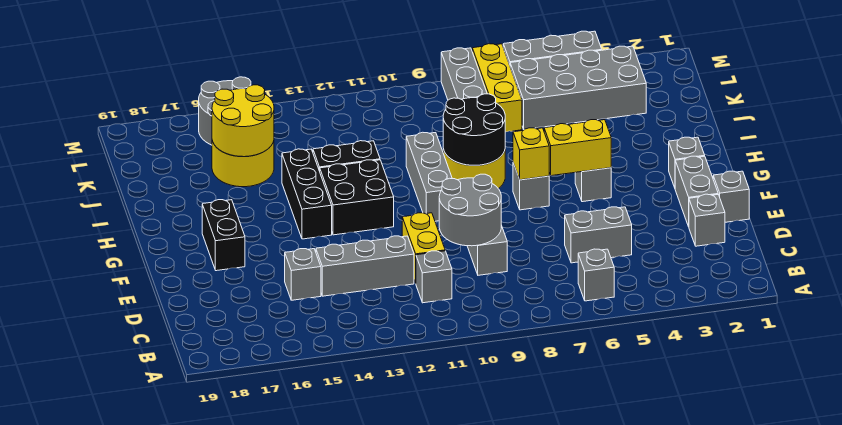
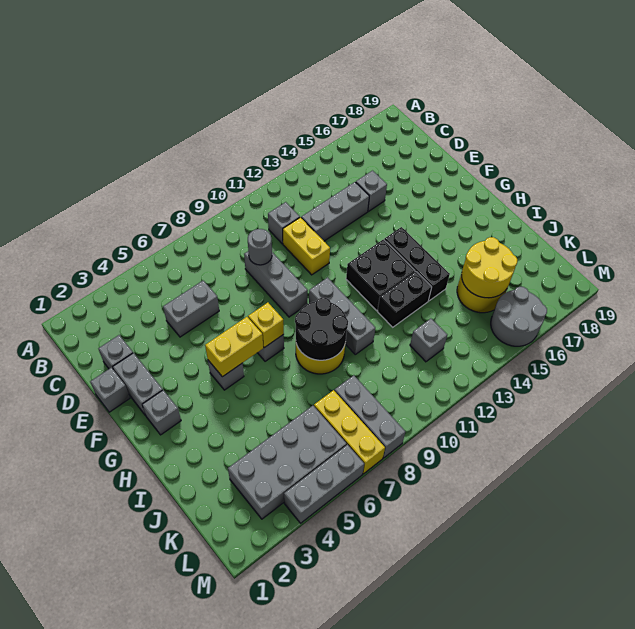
grey brick B6 level 1 -> grey brick K12 level 1
grey round brick D9:E10 level 2 -> grey round brick D9 level 2
black brick F17:G17 level 1 -> none

